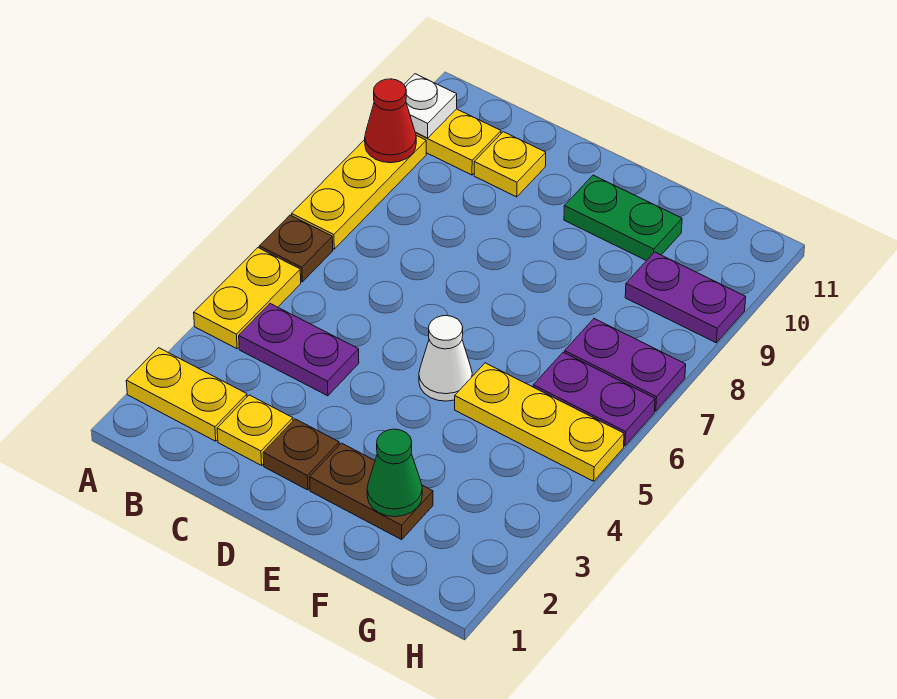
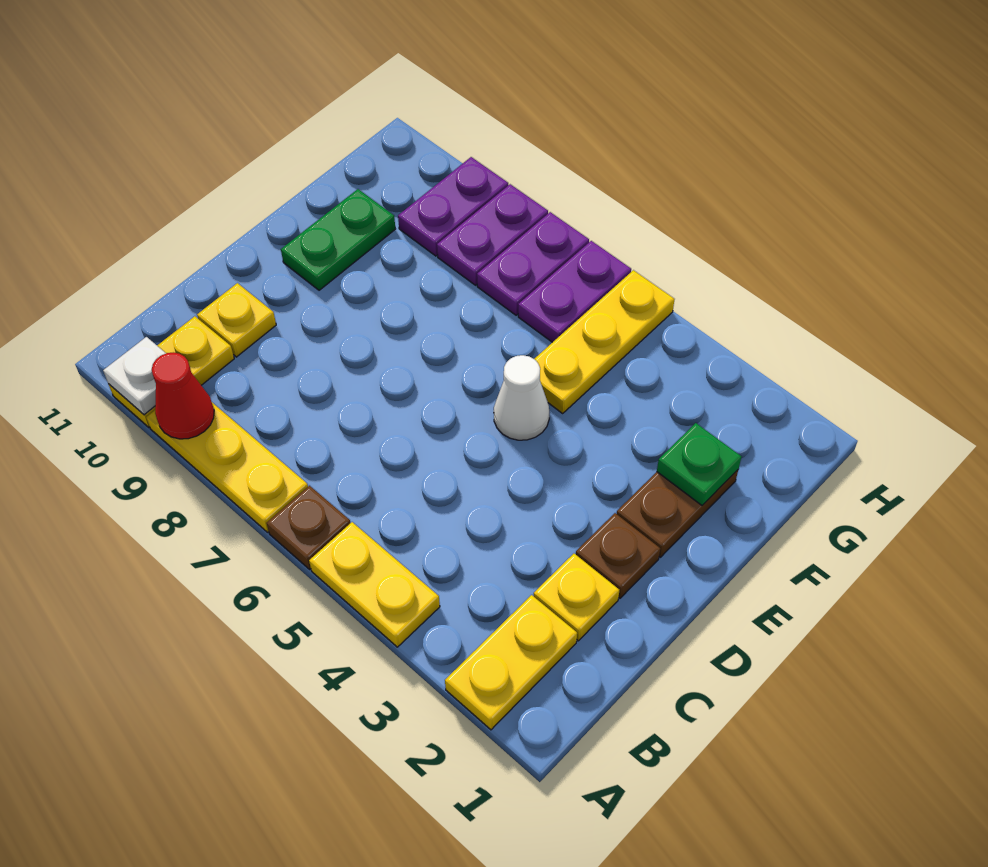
purple plate B4:C4 level 1 -> purple plate G8:H8 level 1
green cone F2 level 2 -> green plate F2 level 2

